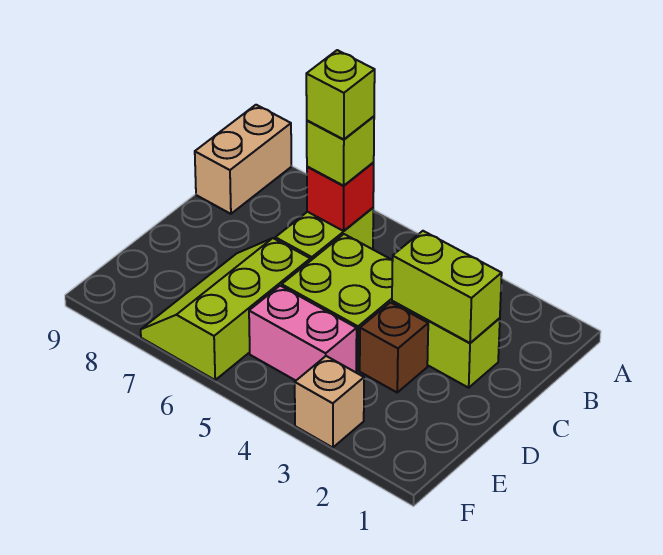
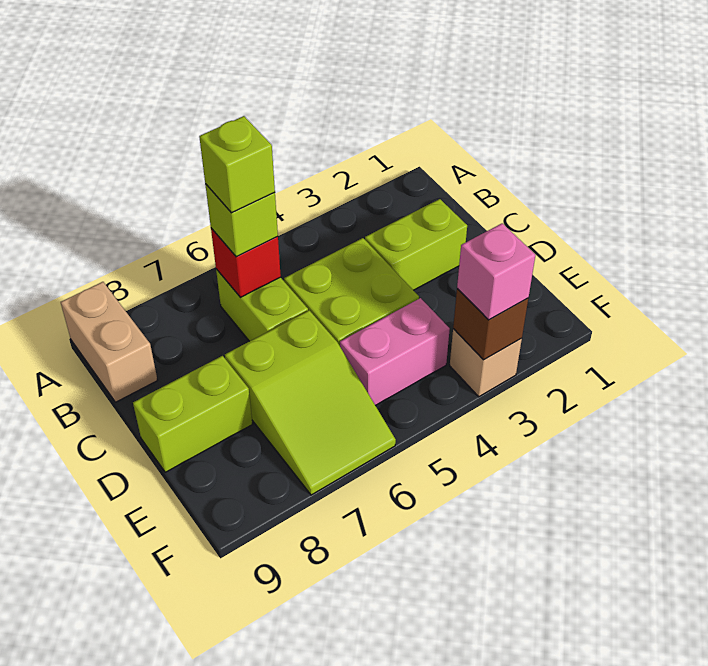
lime brick C2:C3 level 2 -> lime brick D8:D9 level 1
brown brick D3 level 1 -> brown brick F3 level 2
lime slope D6:F7 level 1 top 6 -> lime slope D6:F7 level 1 top D
none -> pink brick F3 level 3

